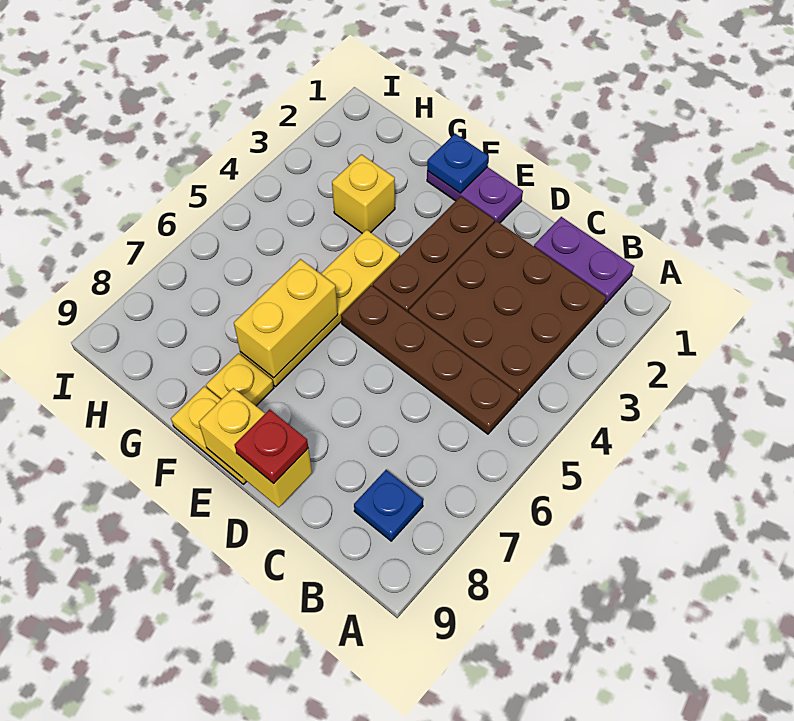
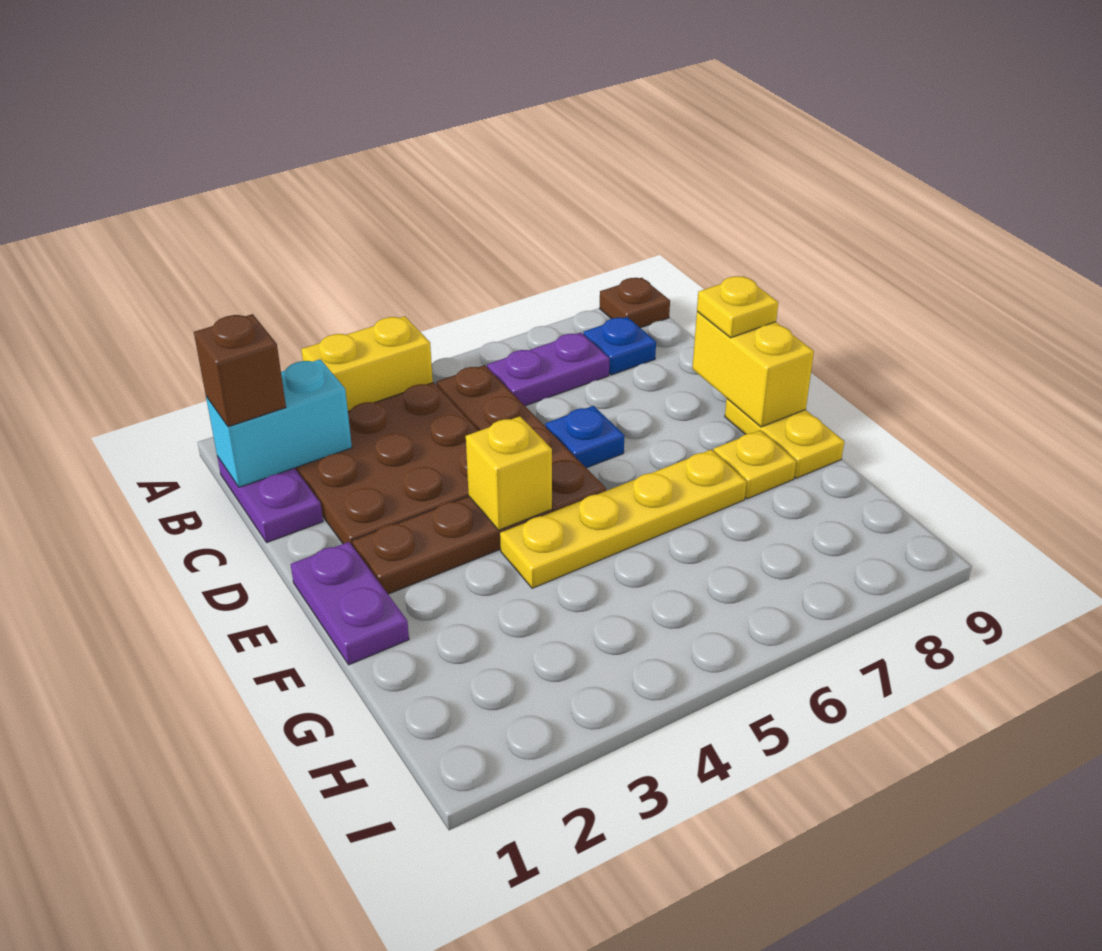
none -> brown plate A9 level 1
none -> cyan brick B1:B2 level 2
none -> brown brick B1 level 3
none -> purple plate B6:B7 level 1
red plate D9 level 3 -> yellow plate D9 level 3
blue plate F1 level 2 -> blue plate D6 level 1
yellow brick F6:F7 level 2 -> yellow brick A3:A4 level 1
yellow brick G3 level 1 -> yellow brick E4 level 2

